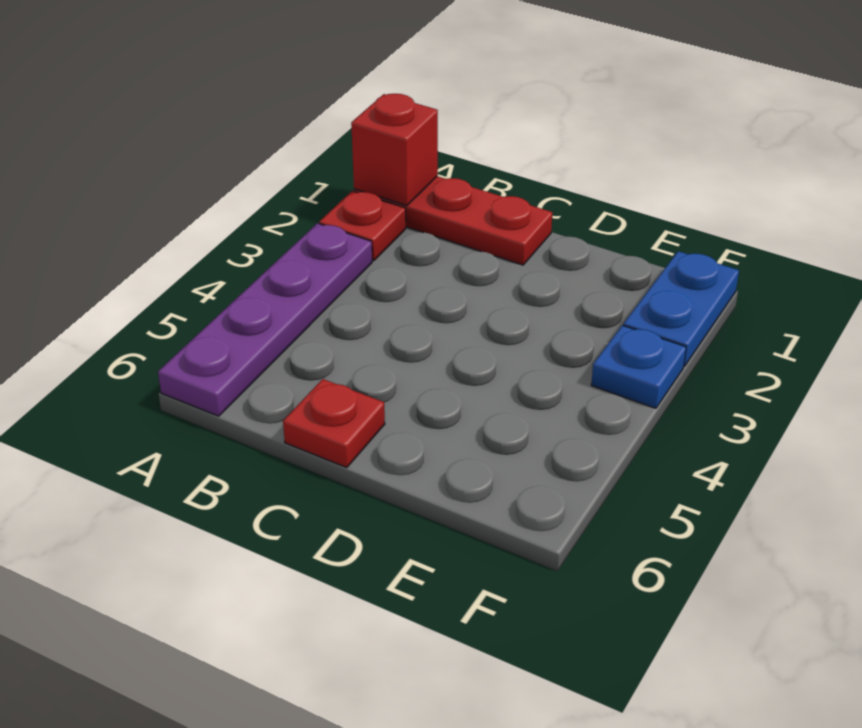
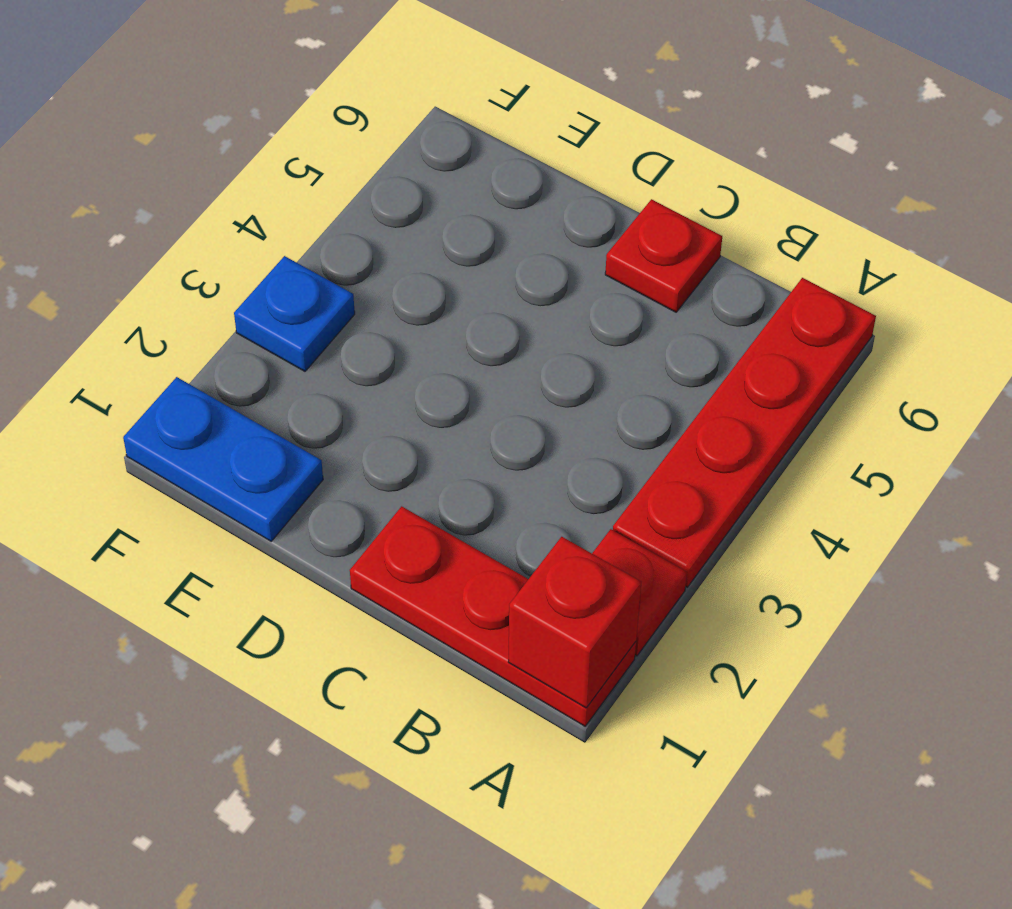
purple plate A3:A6 level 1 -> red plate A3:A6 level 1
blue plate F1:F2 level 1 -> blue plate E1:F1 level 1

